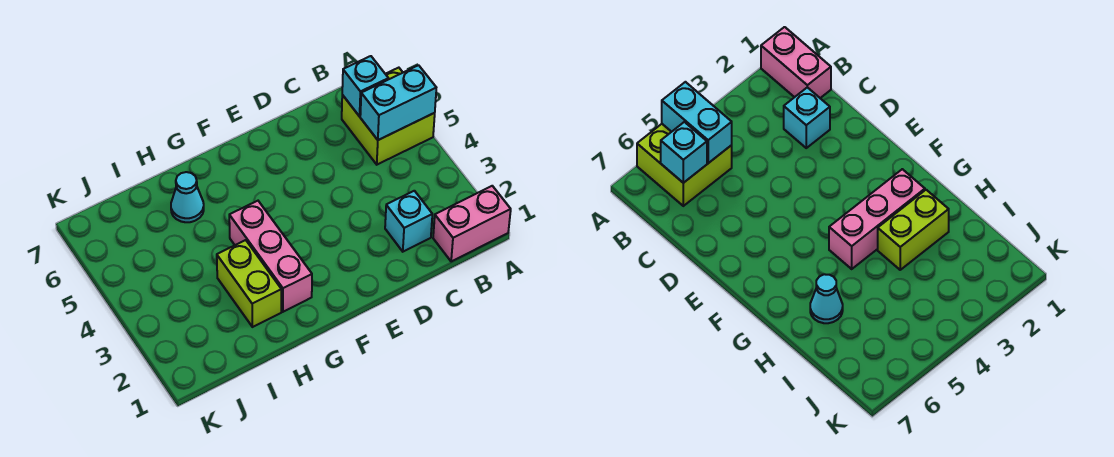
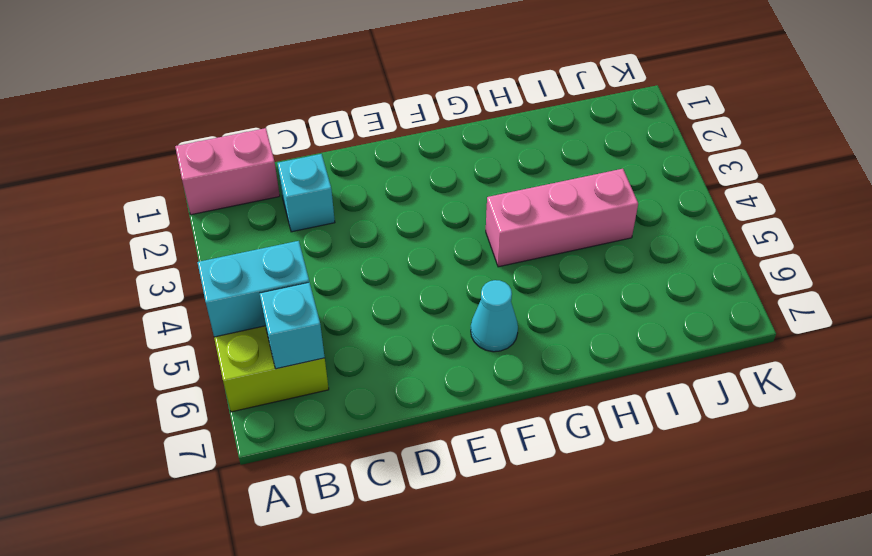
pink brick G2:G4 level 1 -> pink brick G4:I4 level 1
lime brick H2:H3 level 1 -> none
cyan cone H6 level 1 -> cyan cone F6 level 1

